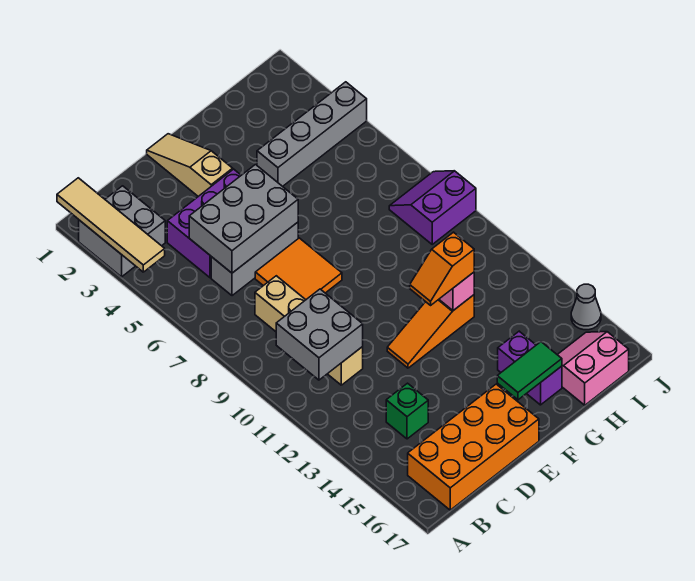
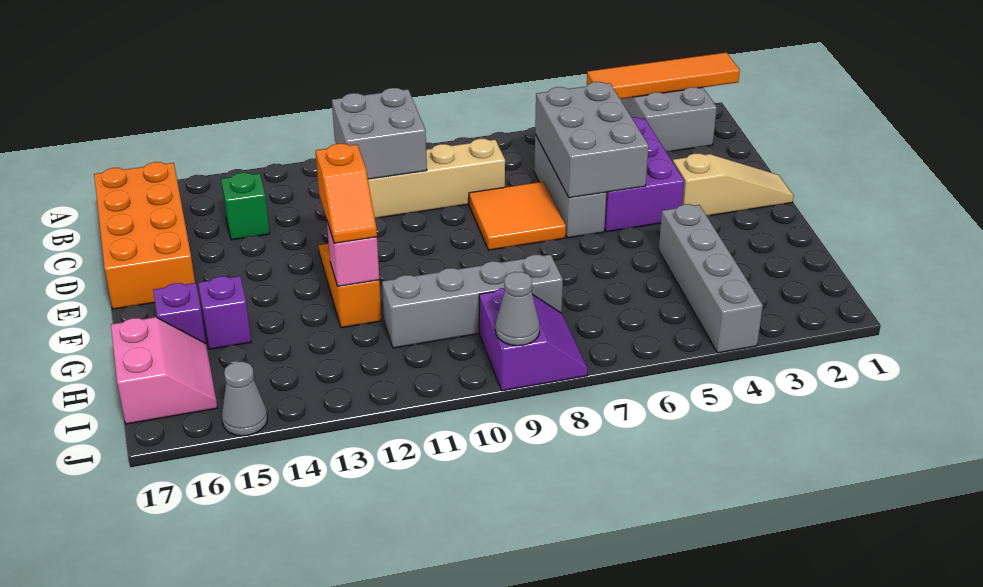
tan tile A1:A4 level 2 -> orange tile A1:A4 level 2
orange slope F12:G12 level 3 top G -> orange slope F12:G12 level 3 top F
green tile F16:G16 level 2 -> none
none -> grey brick H8:H11 level 1
none -> grey cone J9 level 2

